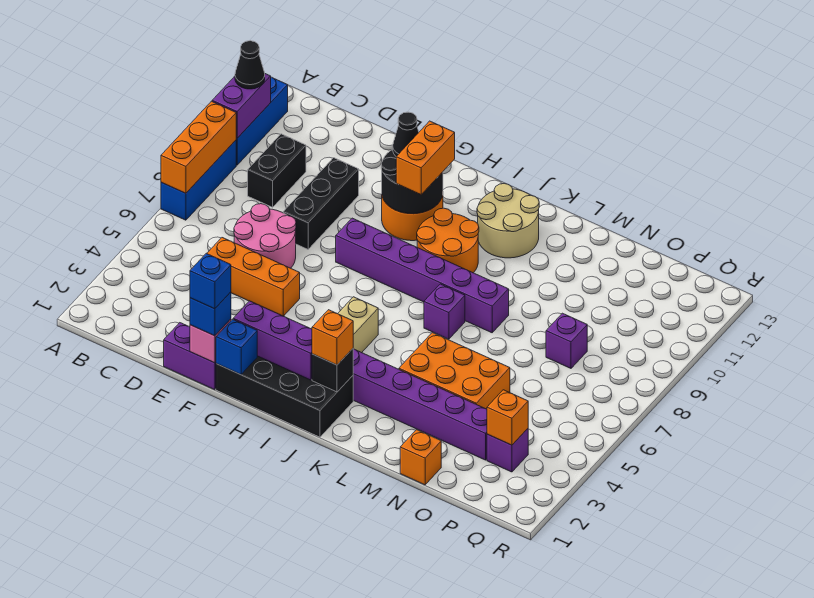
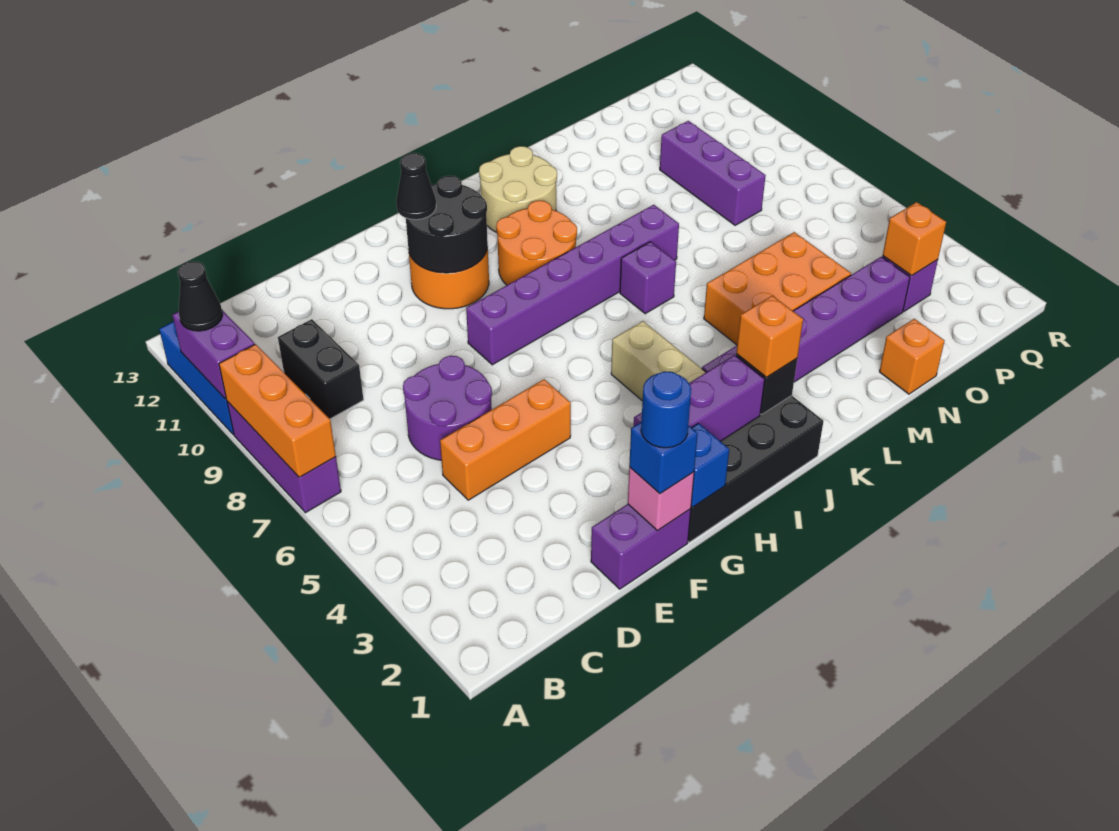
blue brick A7:A9 level 1 -> purple brick A7:A9 level 1
pink round brick D6:E7 level 1 -> purple round brick D6:E7 level 1
black brick E8:E10 level 1 -> none
blue brick F1 level 4 -> blue round brick F1 level 4
orange brick H10:H11 level 3 -> none
purple brick O8 level 1 -> purple brick O8:O10 level 1

